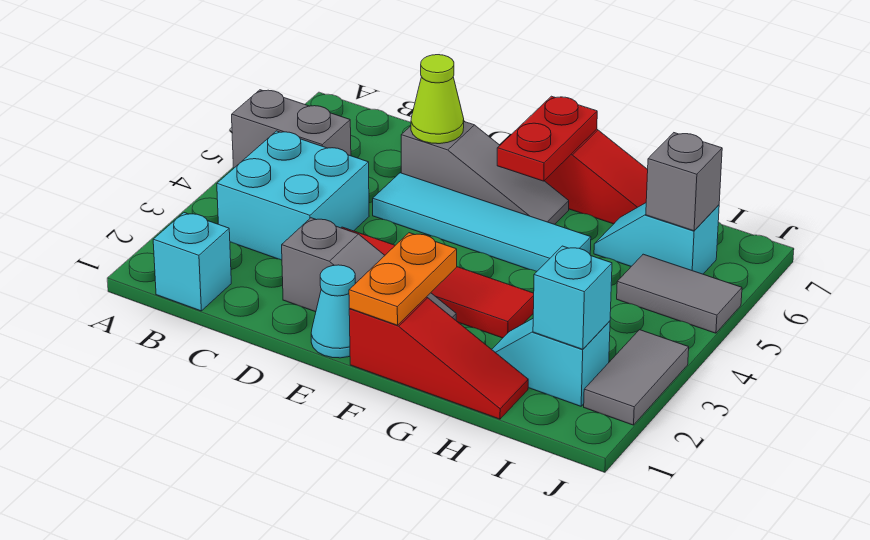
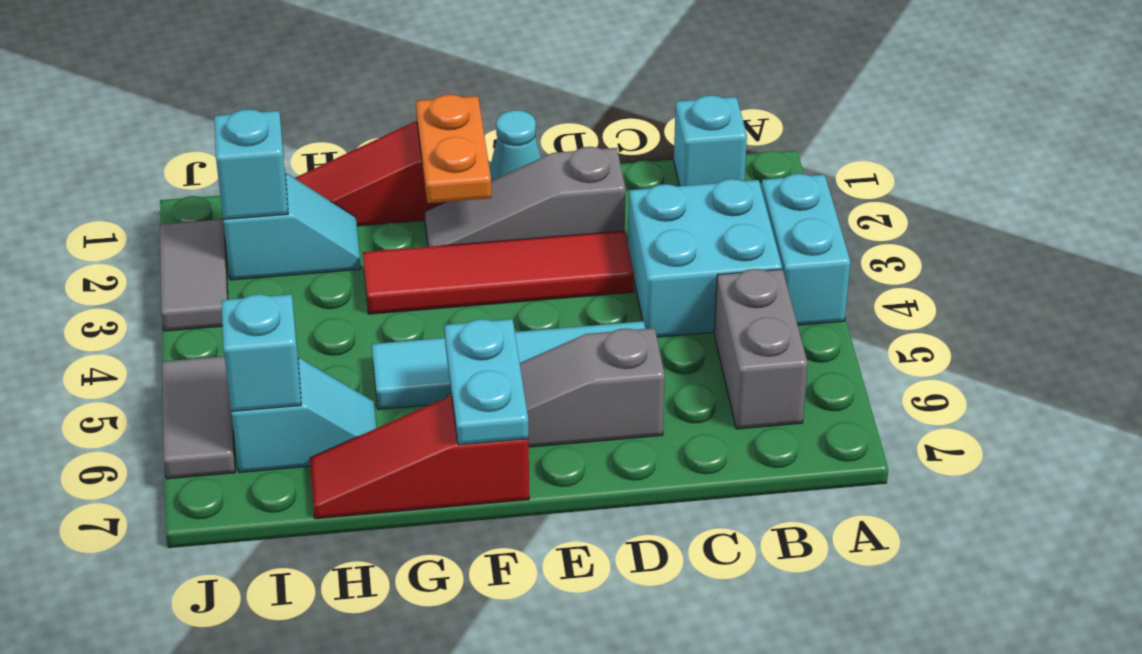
none -> cyan brick A3:A4 level 1
grey brick A5:B5 level 1 -> grey brick B5:B6 level 1
lime cone D6 level 2 -> none
red plate F6:F7 level 2 -> cyan plate F6:F7 level 2
grey tile I5:J5 level 1 -> grey tile J5:J6 level 1
grey brick I6 level 2 -> cyan brick I6 level 2

